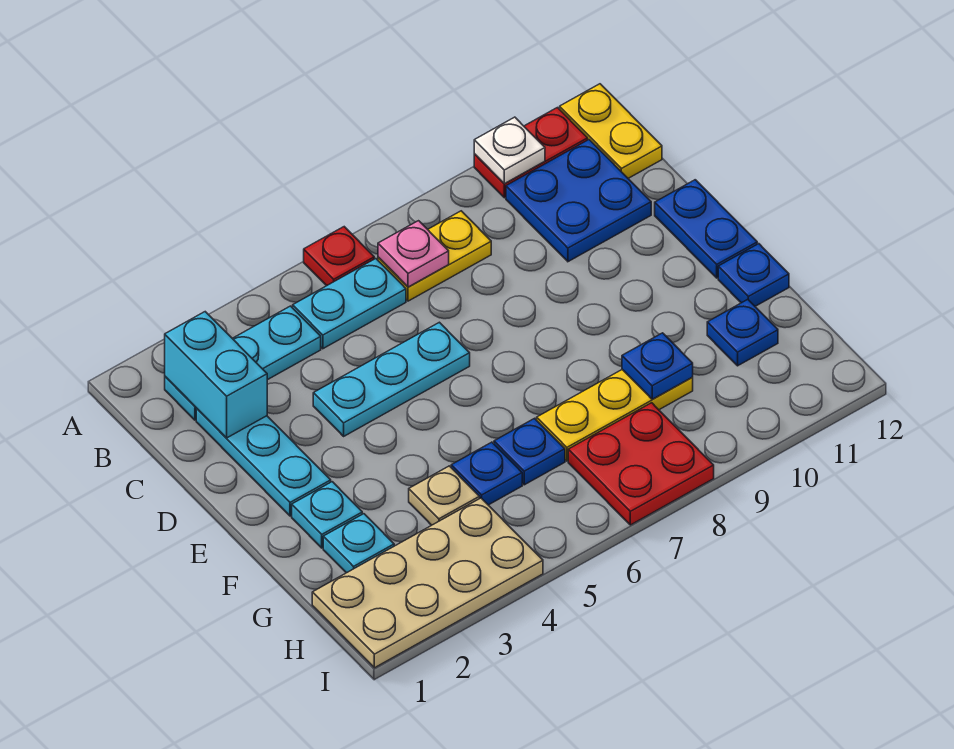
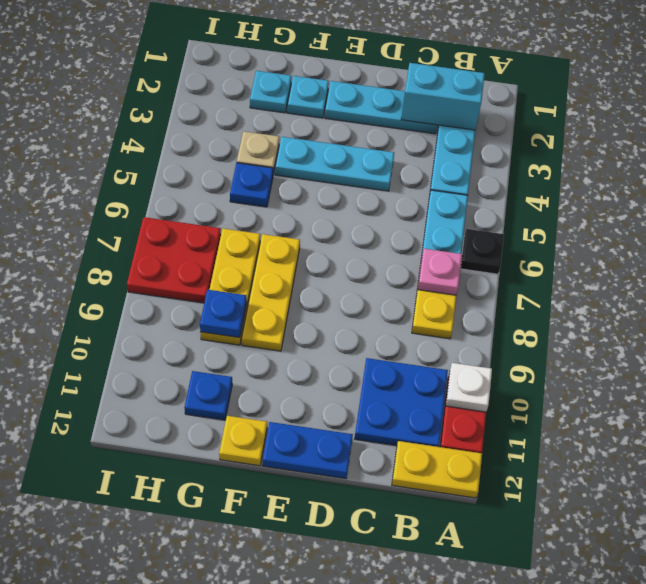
red plate A6 level 1 -> black plate A6 level 1
cyan plate D4:D6 level 1 -> cyan plate D4:F4 level 1
none -> yellow plate F7:F9 level 1
blue plate F12 level 1 -> yellow plate F12 level 1
blue plate G6 level 1 -> none
tan plate H1:I4 level 1 -> none

